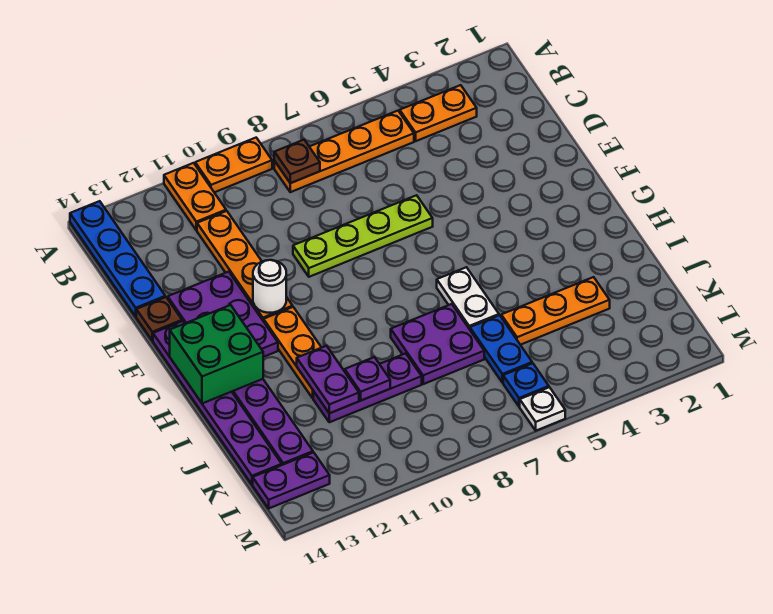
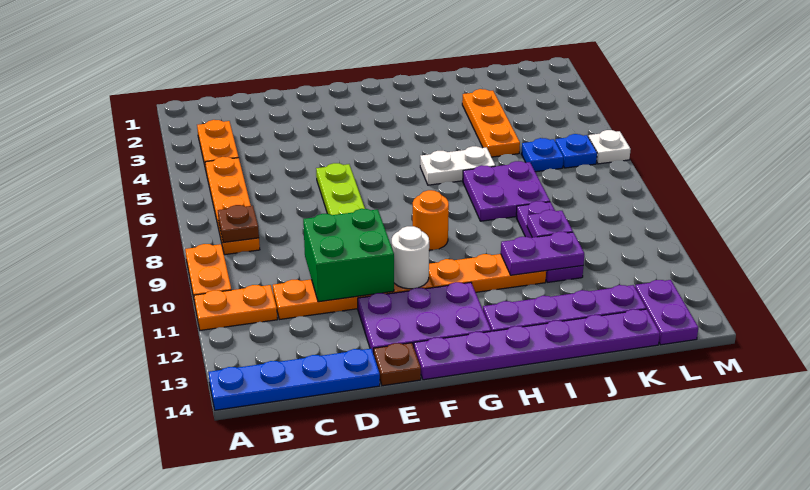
none -> orange round brick G9 level 1
green brick G13:H14 level 2 -> green brick D10:E11 level 2
blue plate J6:K6 level 1 -> blue plate K6 level 1

